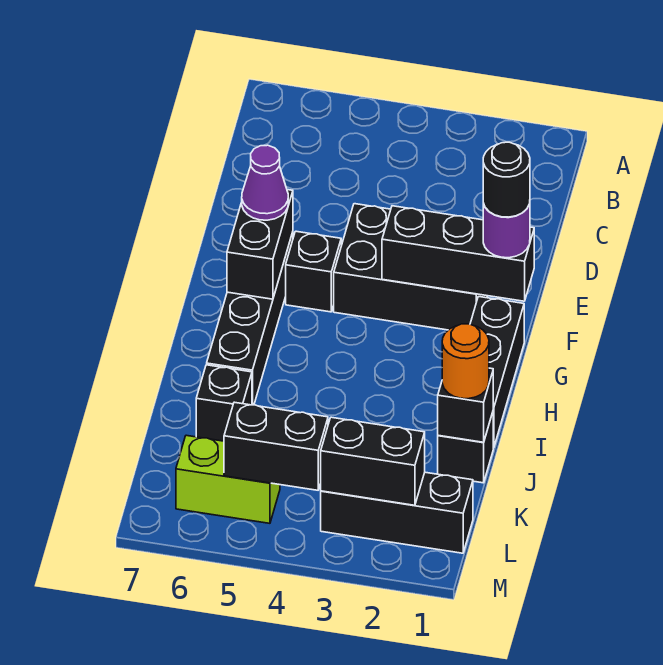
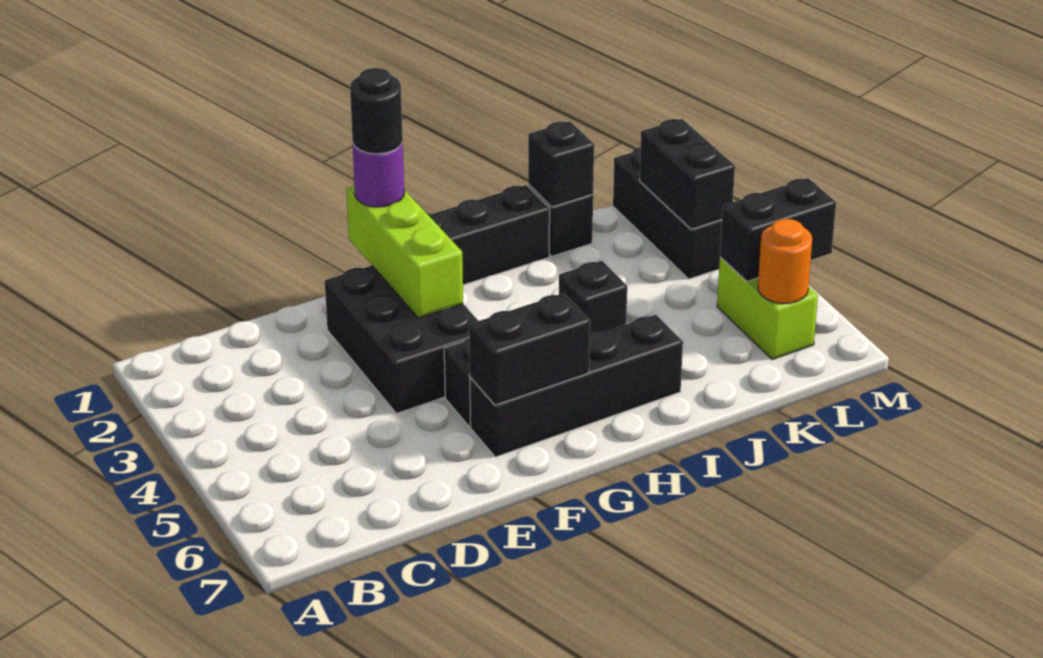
black brick F1:F3 level 2 -> lime brick F1:F3 level 2
purple cone F6 level 3 -> none
orange round brick J1 level 3 -> orange round brick L6 level 2
black brick J6 level 1 -> black brick I4 level 1
black brick L4:L5 level 2 -> black brick L5:M5 level 2

